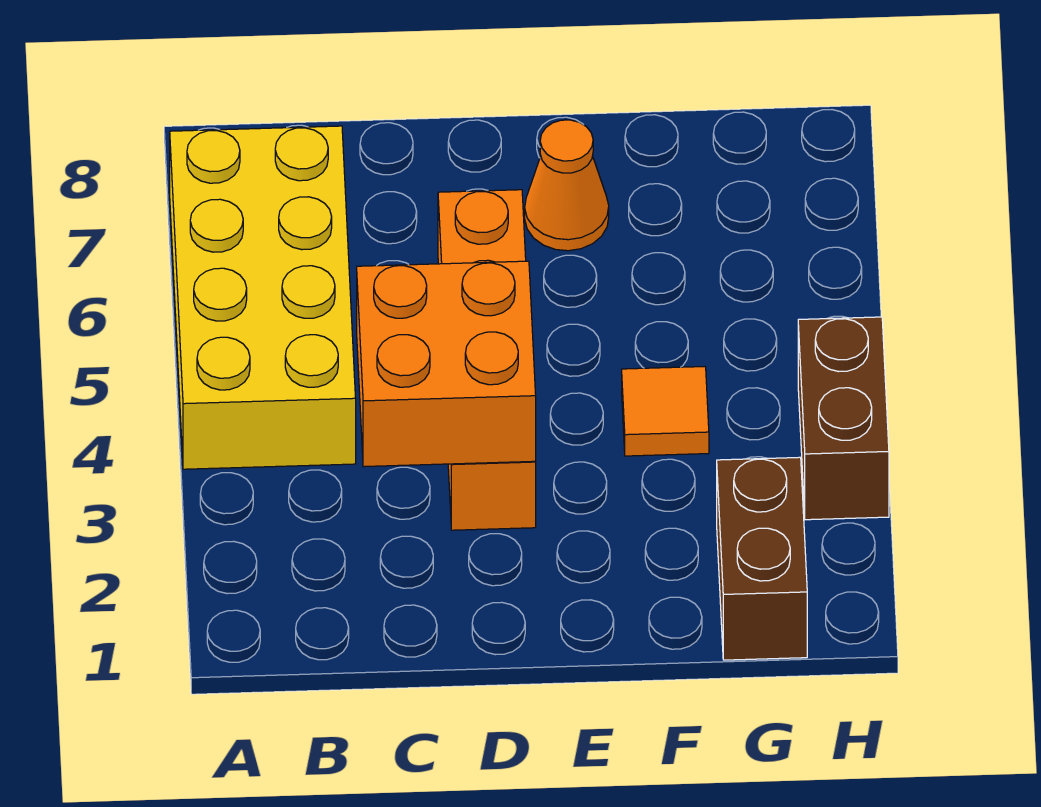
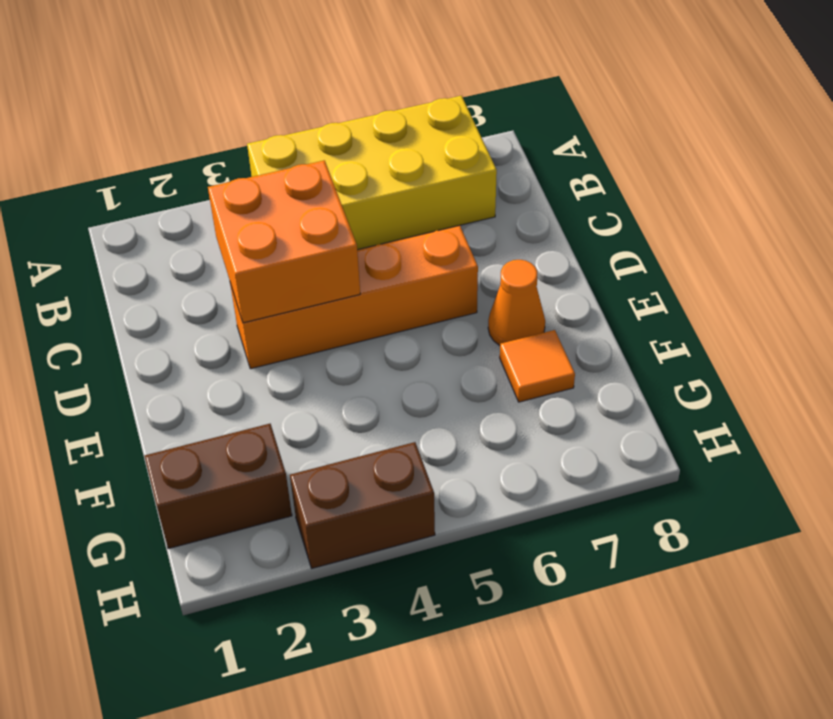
orange tile F4 level 1 -> orange tile F7 level 1

